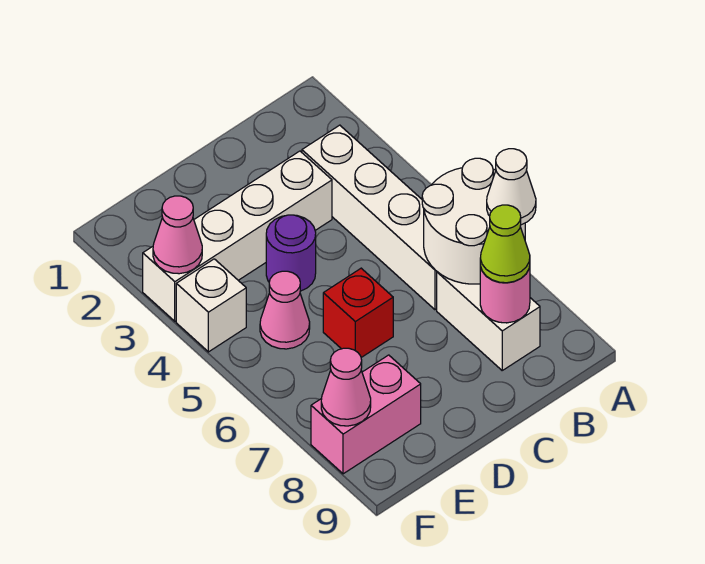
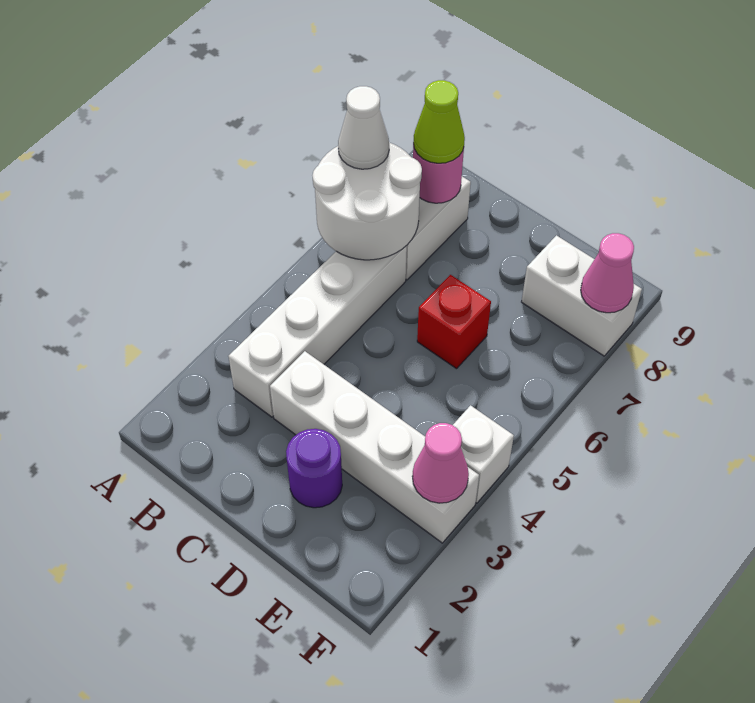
purple round brick D4 level 1 -> purple round brick D2 level 1
pink cone E5 level 1 -> none
pink brick E8:F8 level 1 -> white brick E8:F8 level 1

